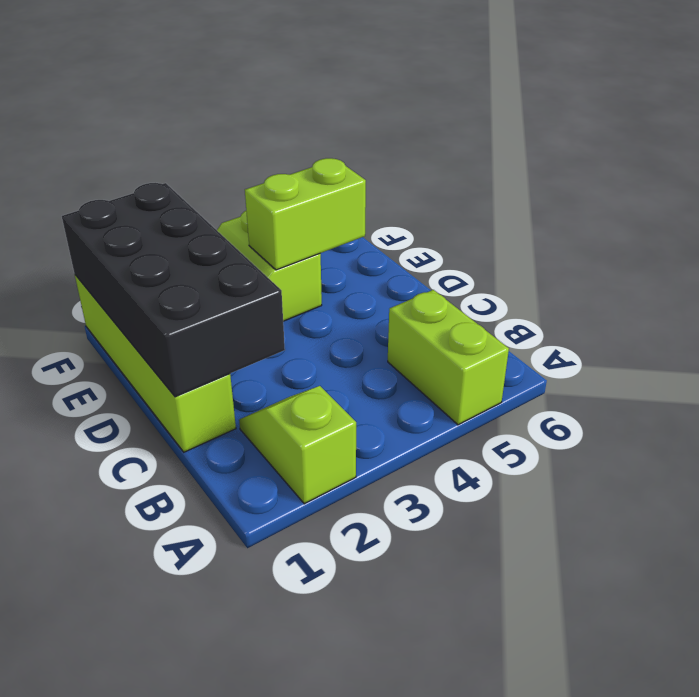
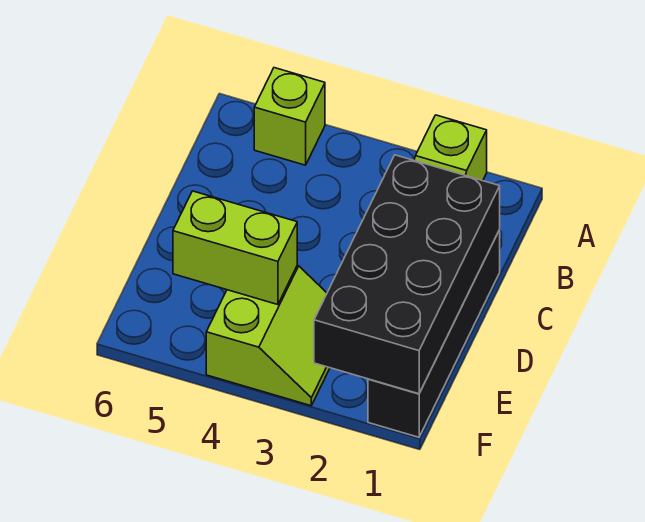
lime brick A5:B5 level 1 -> lime brick A5 level 1
lime brick C1:F1 level 1 -> black brick C1:F1 level 1

